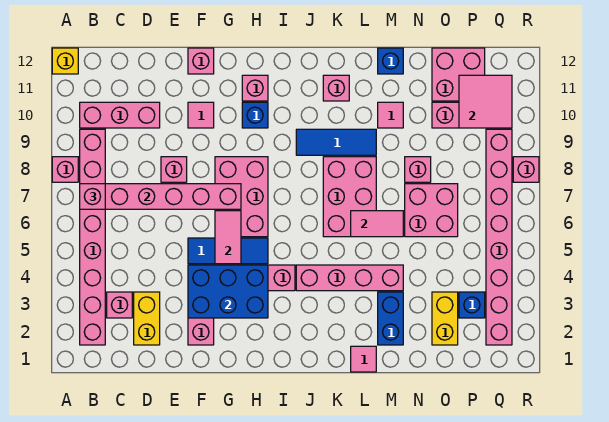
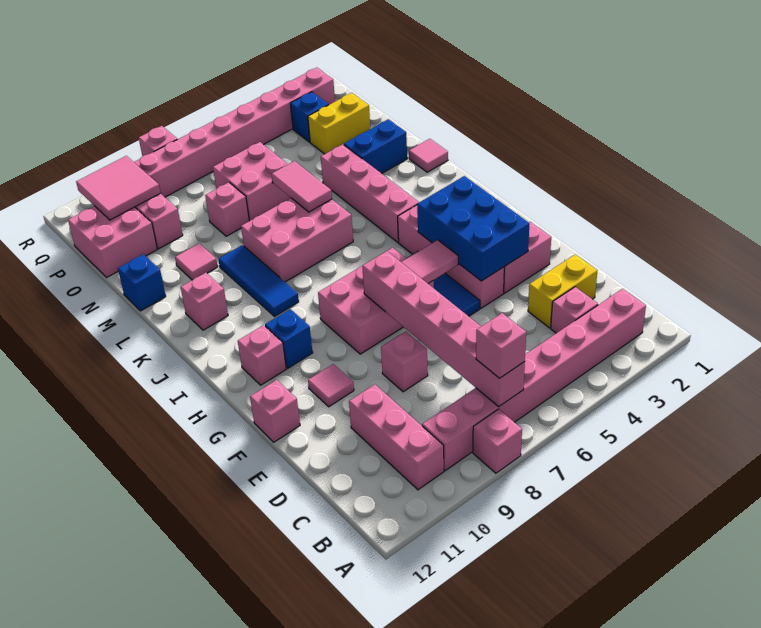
yellow brick A12 level 1 -> none

